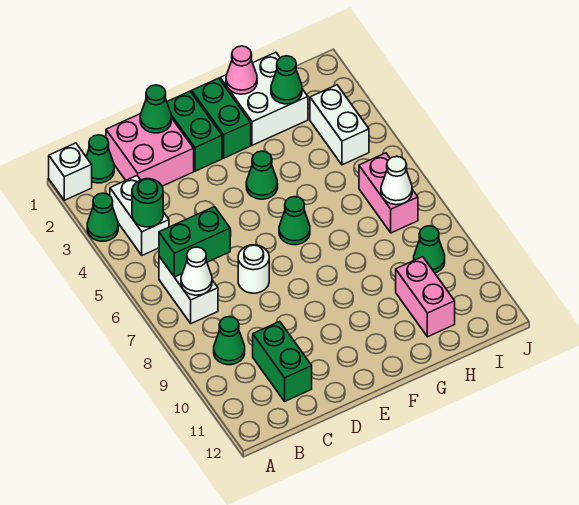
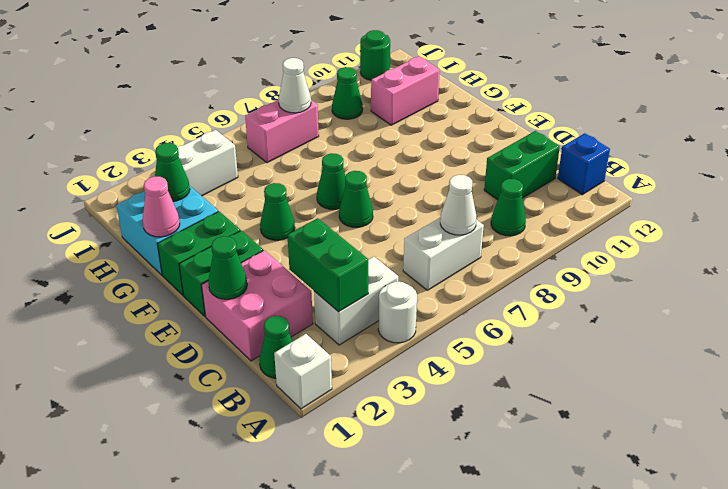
green cone A3 level 1 -> green cone E6 level 1
green round brick B4 level 2 -> green round brick J11 level 1
green brick B6:C6 level 2 -> green brick B3:C3 level 2
none -> blue brick B12 level 1
white round brick D7 level 1 -> white round brick A4 level 1
white brick G1:H2 level 1 -> cyan brick G1:H2 level 1

